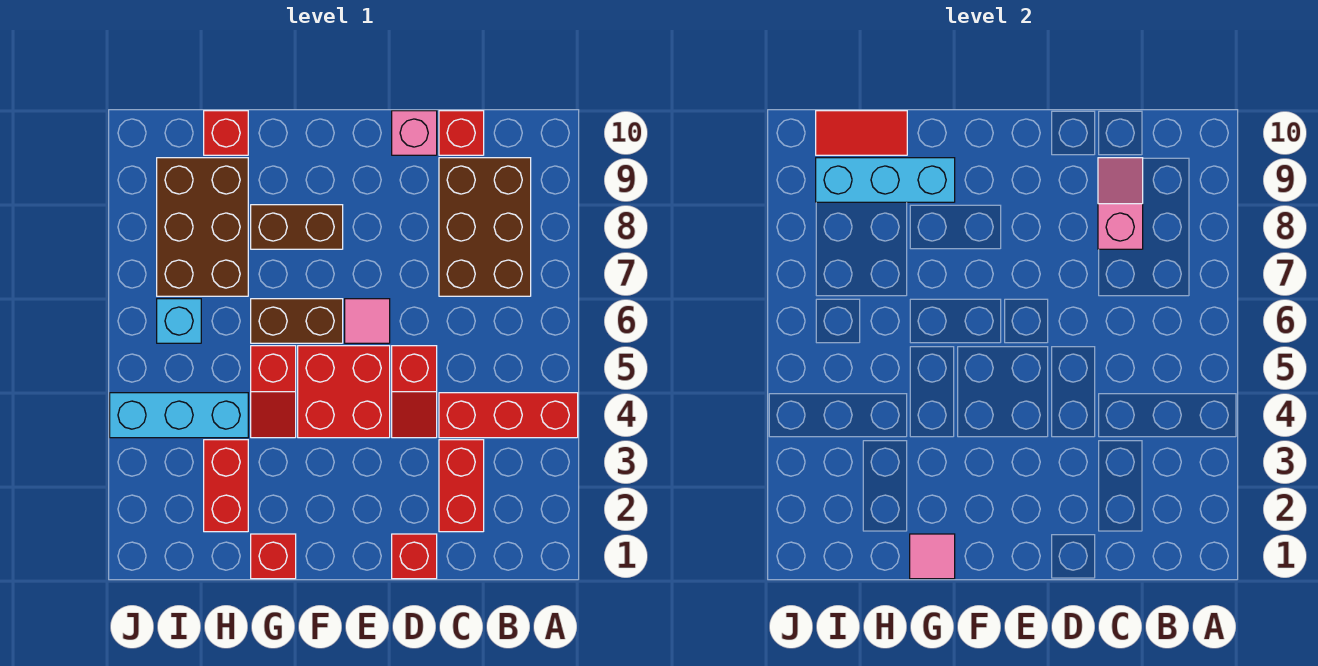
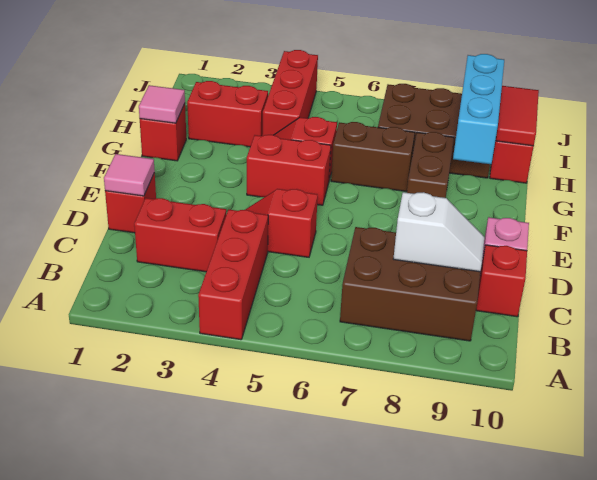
pink slope C8:C9 level 2 top 8 -> white slope C8:C9 level 2 top 8
red brick E4:F5 level 1 -> red brick F4:F5 level 1
pink tile E6 level 1 -> pink tile D1 level 2
brown brick F6:G6 level 1 -> brown brick G6:G7 level 1
cyan brick H4:J4 level 1 -> red brick H4:J4 level 1
cyan brick I6 level 1 -> none

